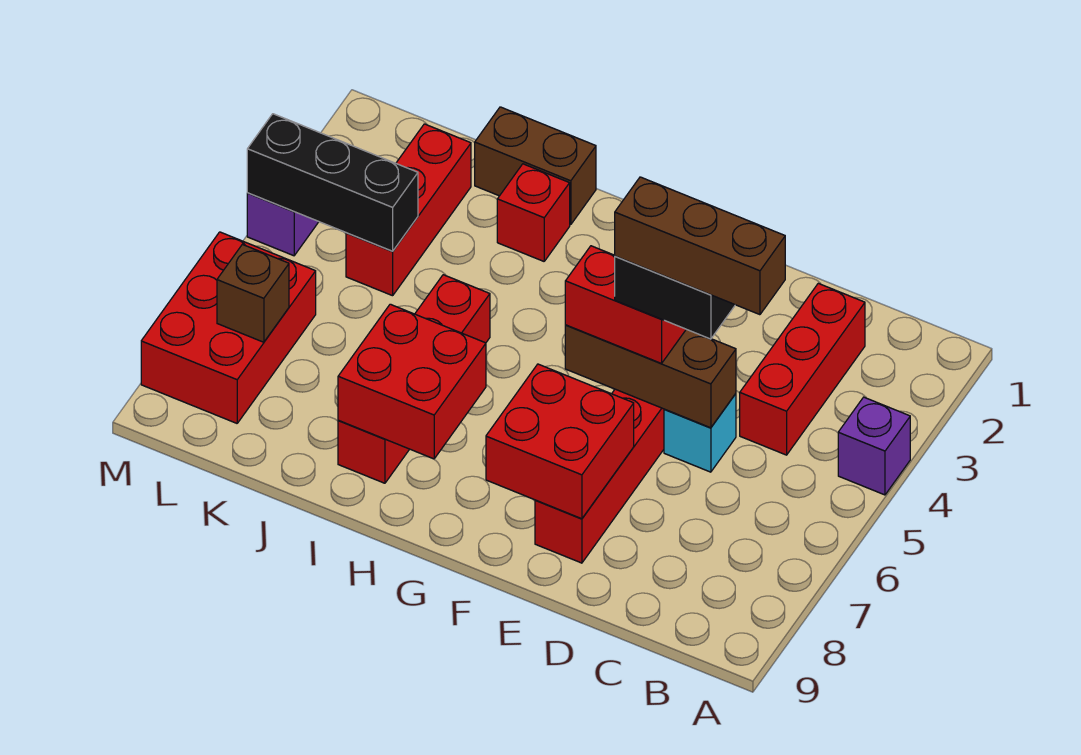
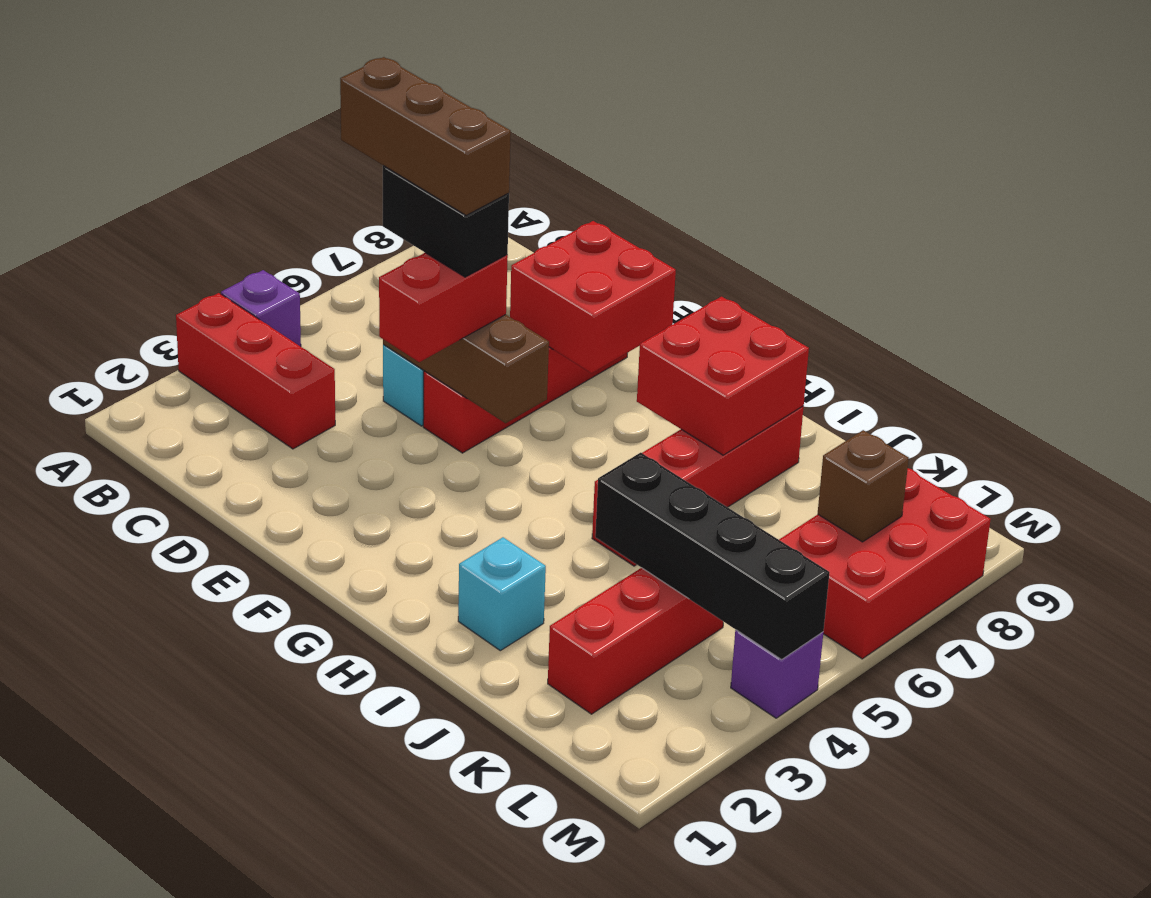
red brick C2:C4 level 1 -> red brick A3:C3 level 1
red brick E5:F5 level 3 -> red brick E4:E5 level 3
brown brick I1:J1 level 1 -> none
red brick I2 level 1 -> cyan brick I2 level 1
black brick K4:M4 level 2 -> black brick J4:M4 level 2

